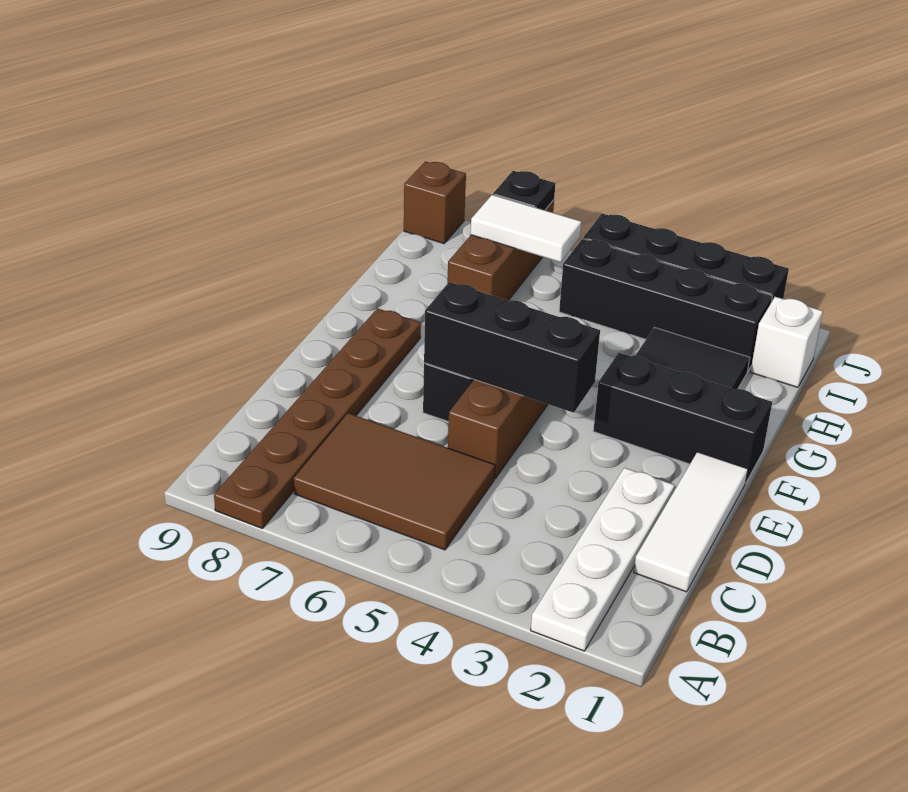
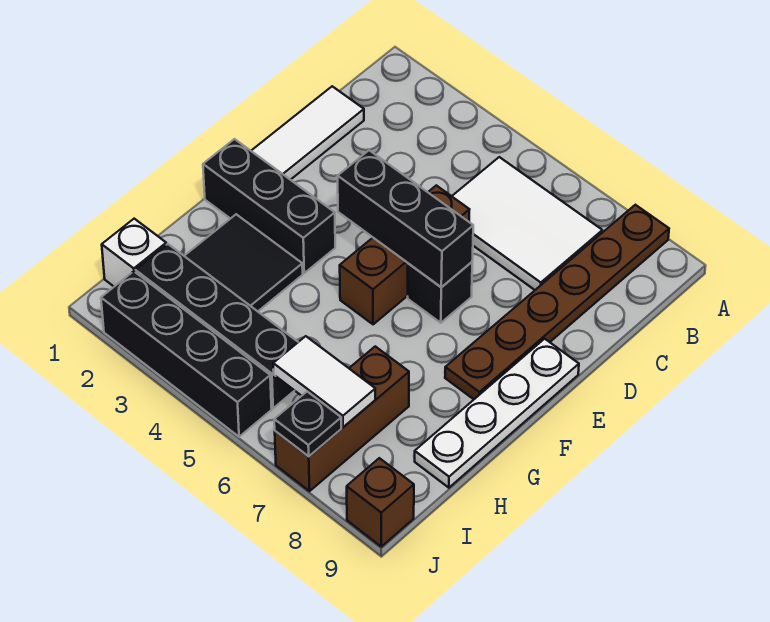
white plate A2:D2 level 1 -> white plate E9:H9 level 1
brown tile B5:C7 level 1 -> white tile B5:C7 level 1

